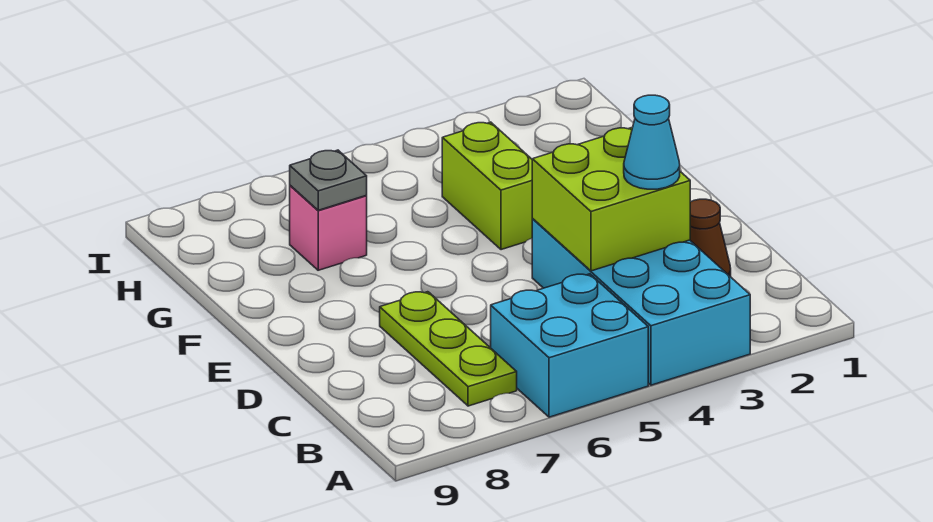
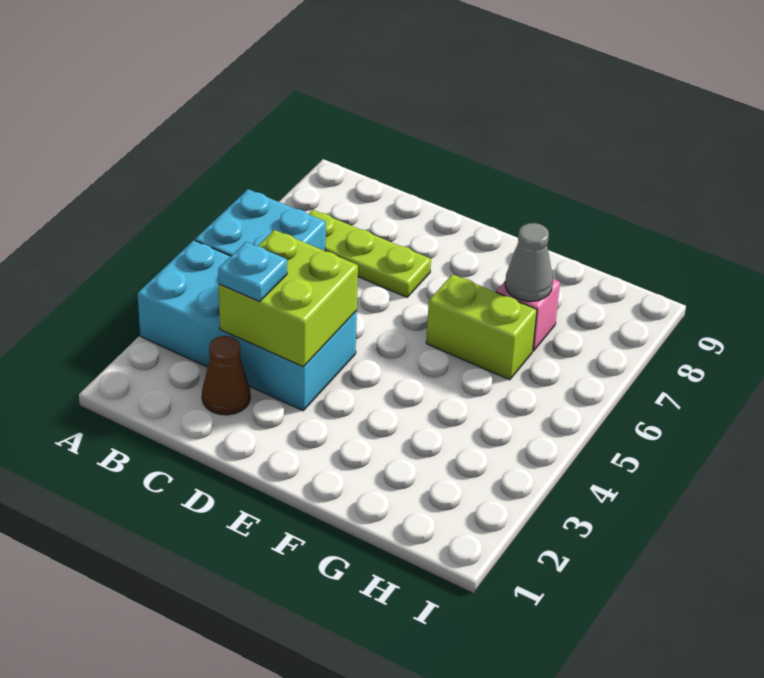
cyan cone C3 level 3 -> cyan plate C3 level 3
lime brick F4:G4 level 1 -> lime brick F6:G6 level 1
grey plate G7 level 2 -> grey cone G7 level 2

